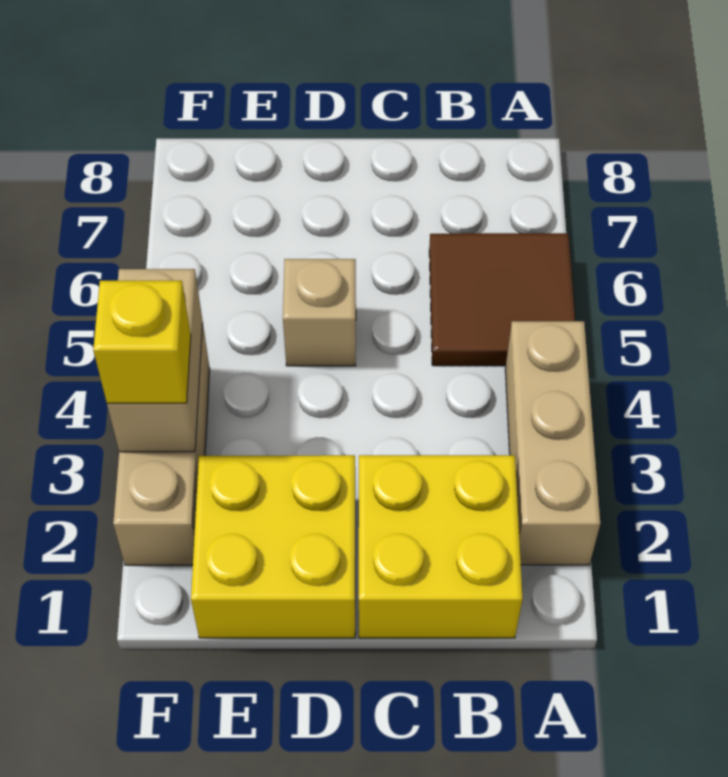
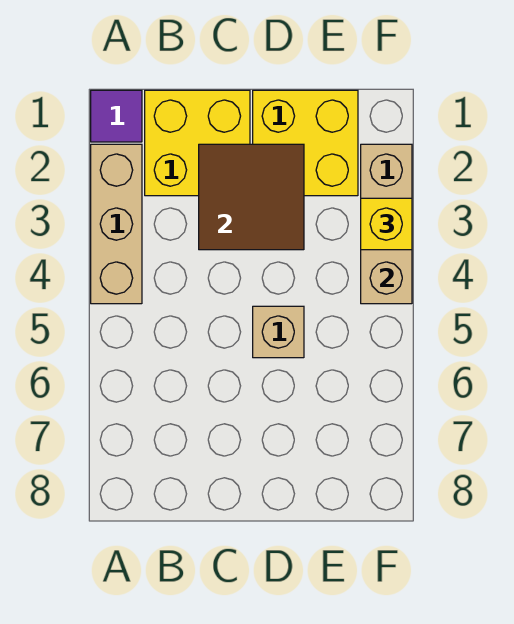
none -> purple tile A1 level 1
brown tile A5:B6 level 1 -> brown tile C2:D3 level 2

